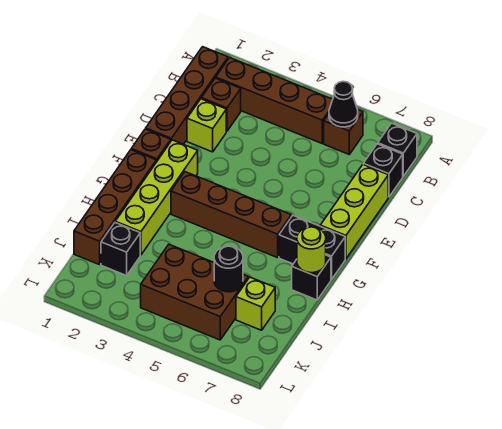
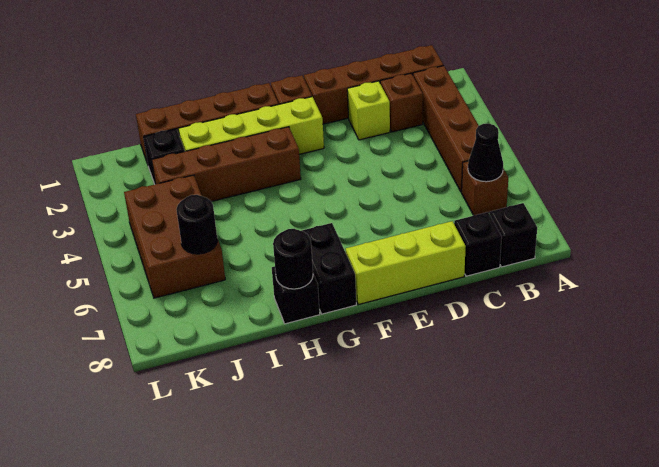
brown brick G3:G6 level 1 -> brown brick G3:J3 level 1
lime round brick H8 level 2 -> black round brick H8 level 2
lime brick J7 level 1 -> none

